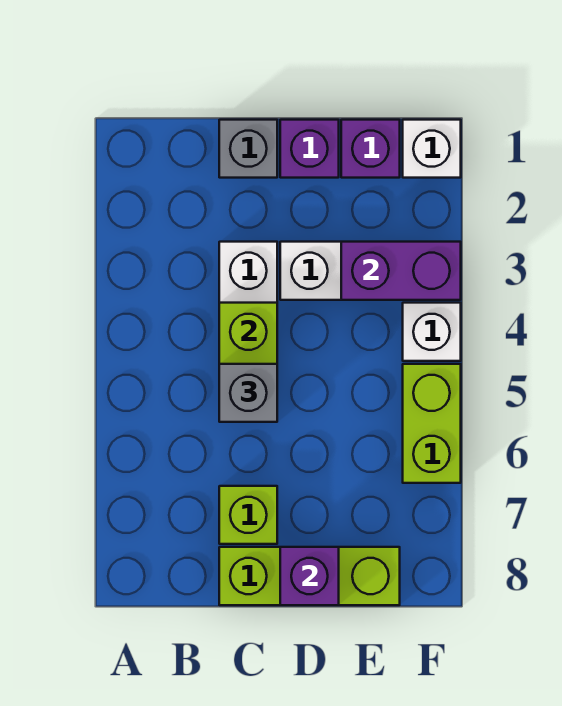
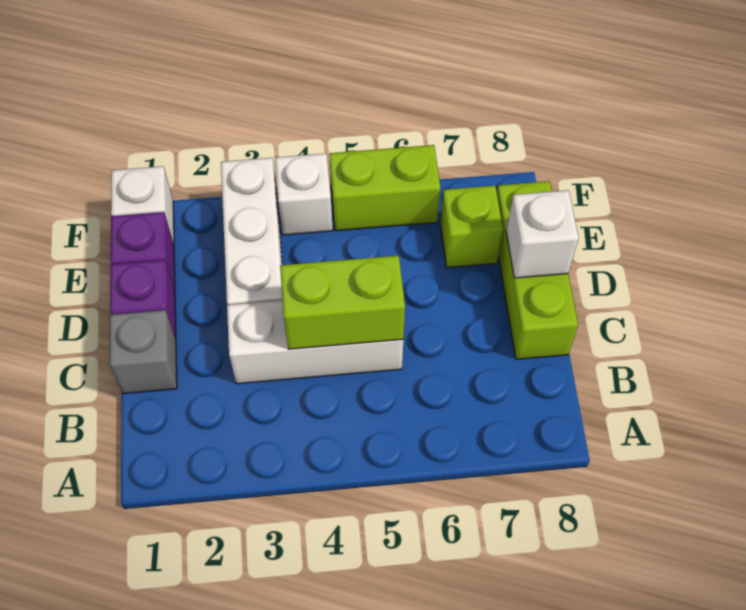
grey brick C5 level 3 -> none
lime brick C7 level 1 -> lime brick E7 level 1
purple brick D8 level 2 -> white brick D8 level 2
purple brick E3:F3 level 2 -> none

